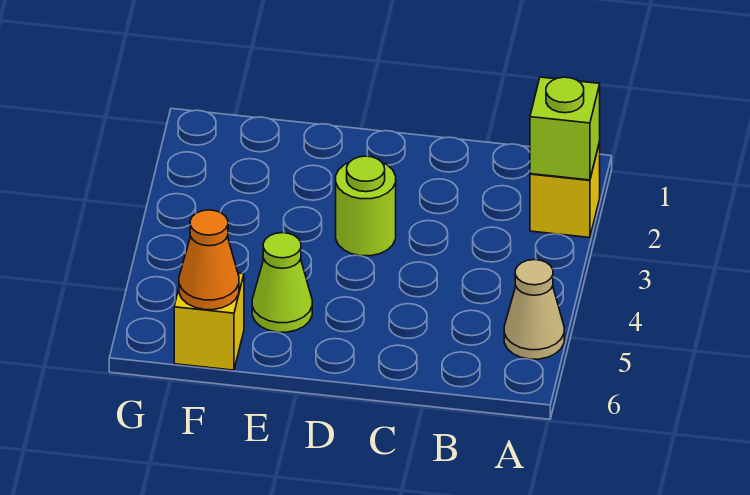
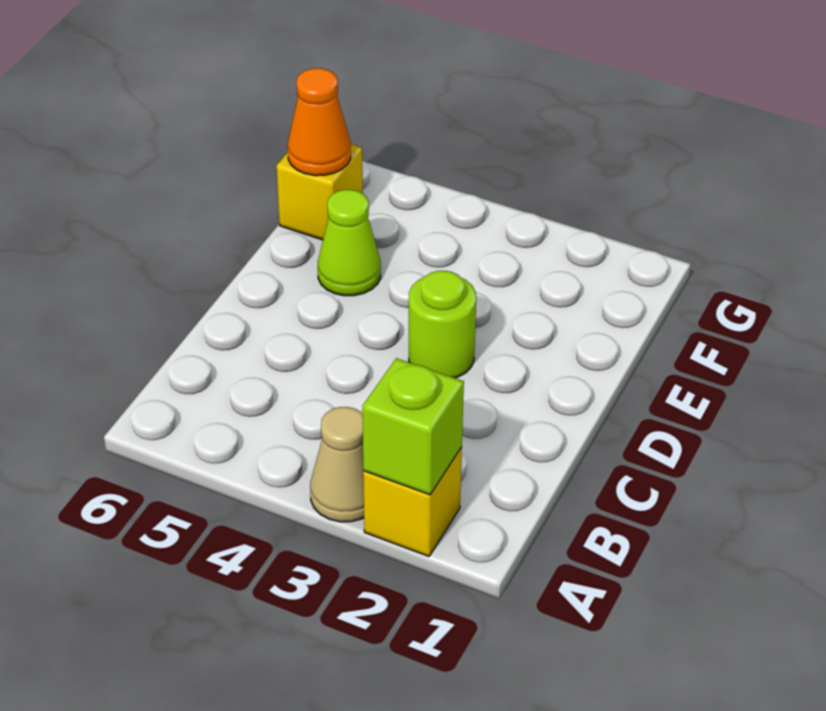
tan cone A5 level 1 -> tan cone A3 level 1

